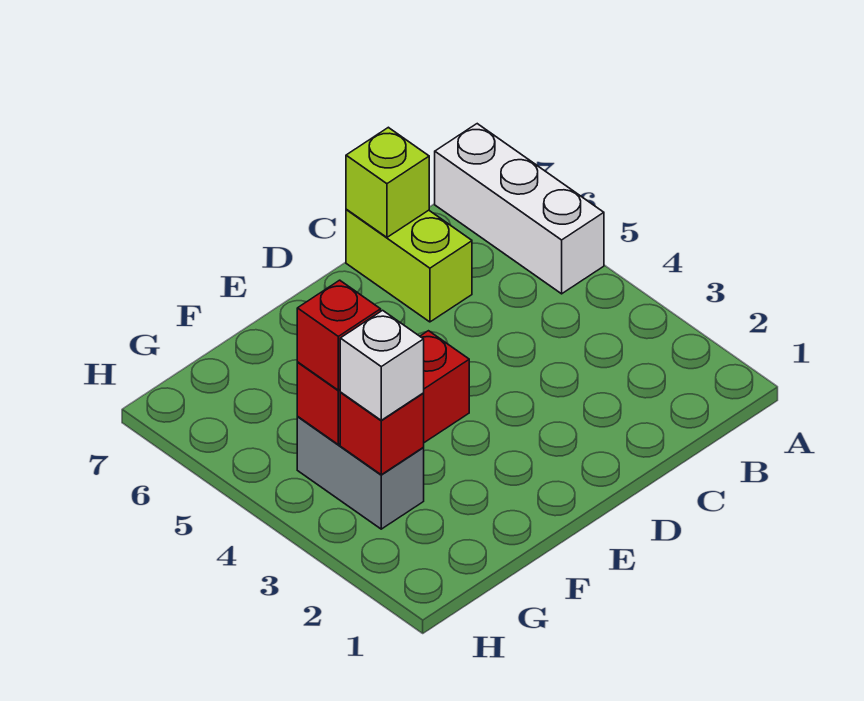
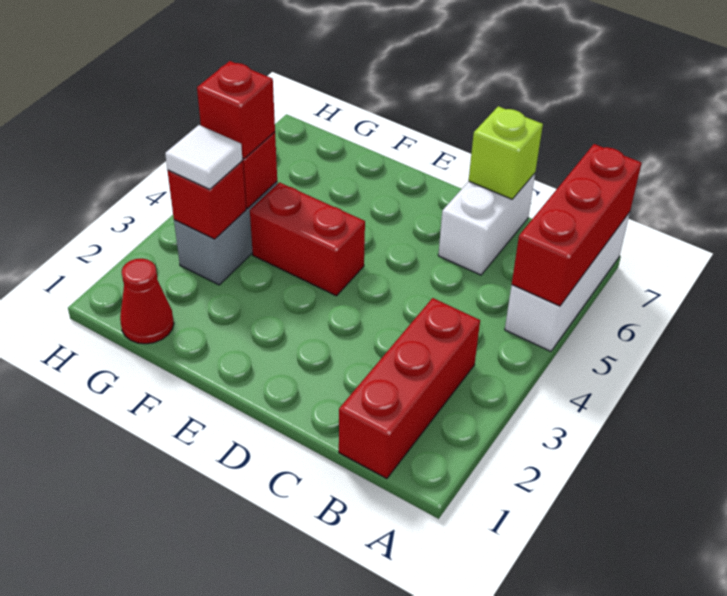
none -> red brick A5:A7 level 2
none -> red brick B1:B3 level 1
lime brick C6:C7 level 1 -> white brick C6:C7 level 1
none -> red cone G1 level 1
white brick G3 level 3 -> white tile G3 level 3

